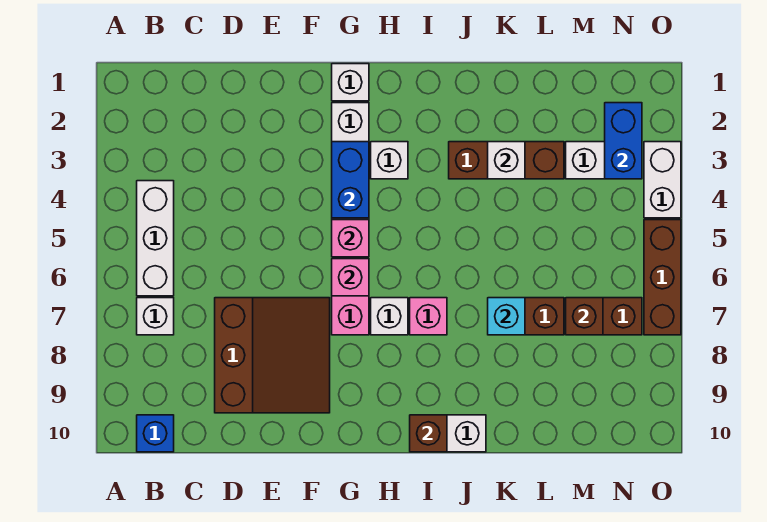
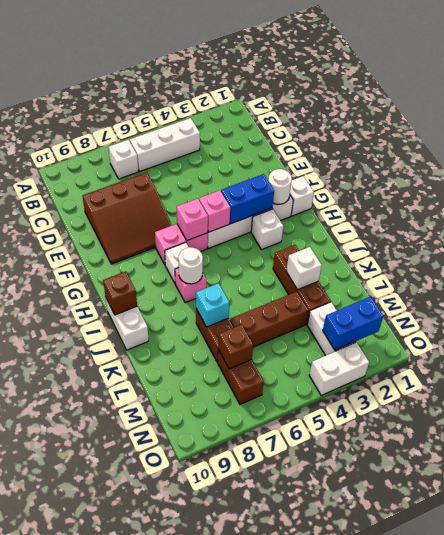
blue brick B10 level 1 -> none
none -> white round brick G2 level 2
none -> white round brick I7 level 2
brown brick O5:O7 level 1 -> brown brick L4:L6 level 1

